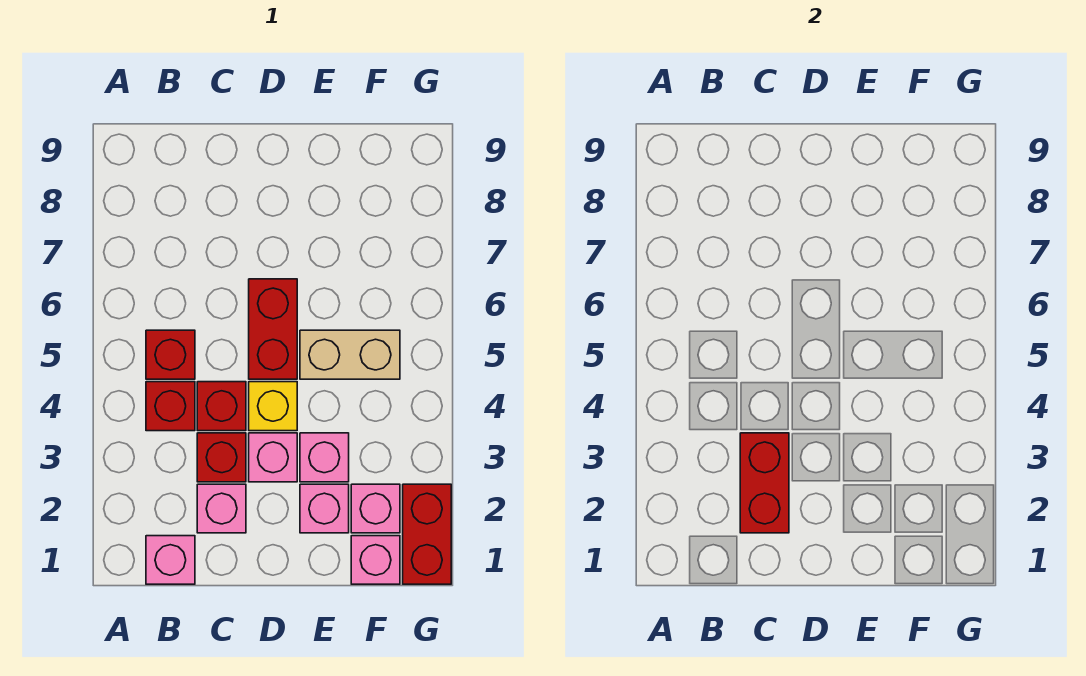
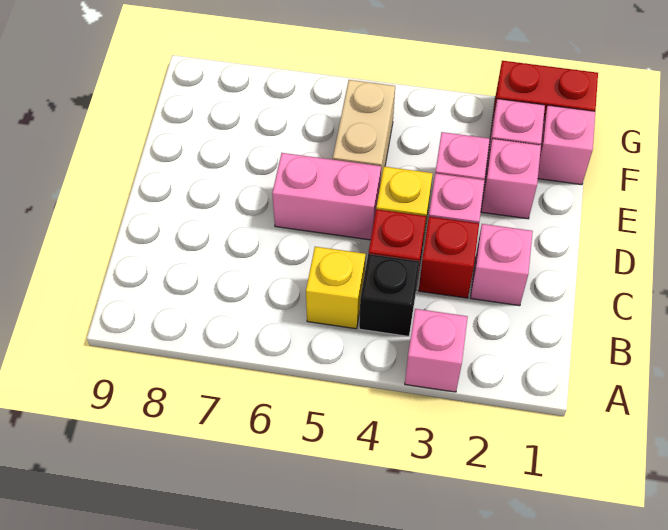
pink brick B1 level 1 -> pink brick A3 level 1
red brick B4 level 1 -> black brick B4 level 1
red brick B5 level 1 -> yellow brick B5 level 1
red brick C2:C3 level 2 -> none
red brick D5:D6 level 1 -> pink brick D5:D6 level 1

